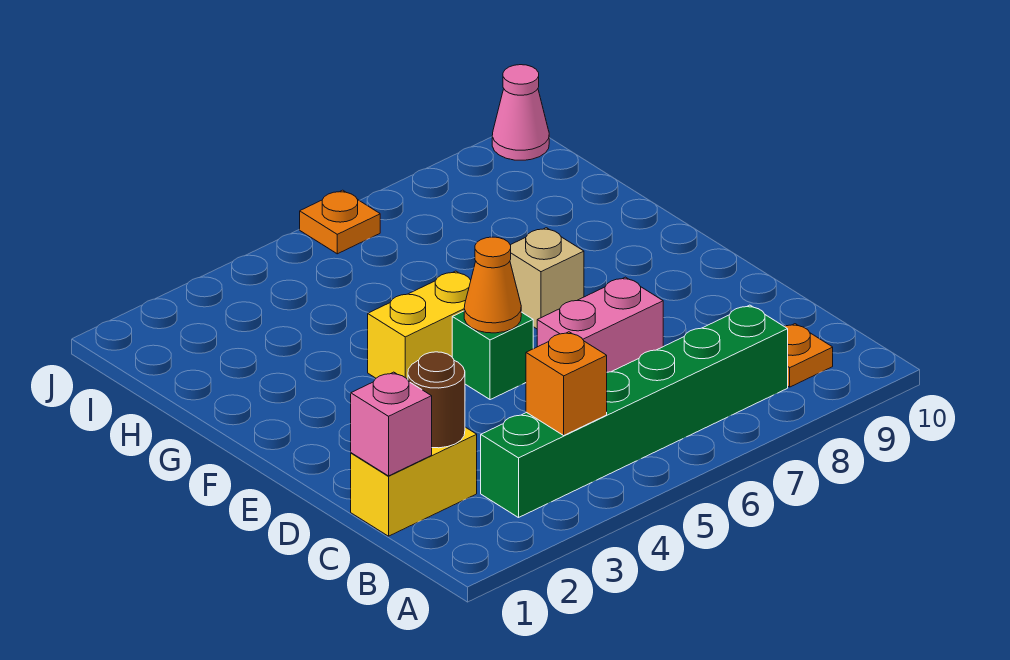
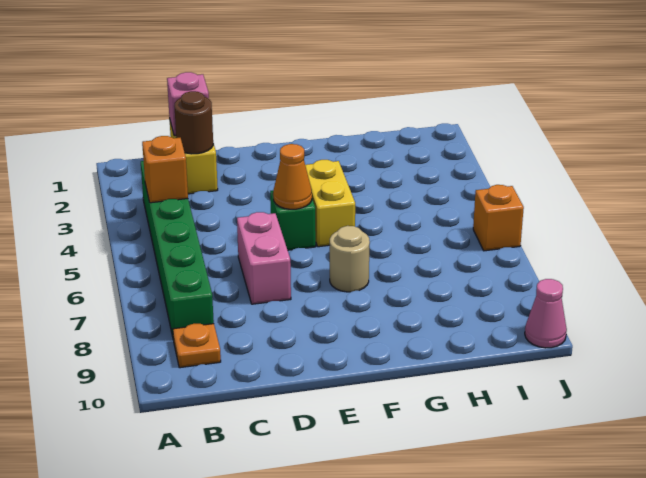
tan brick F7 level 1 -> tan round brick F7 level 1
orange plate J6 level 1 -> orange brick J6 level 1

